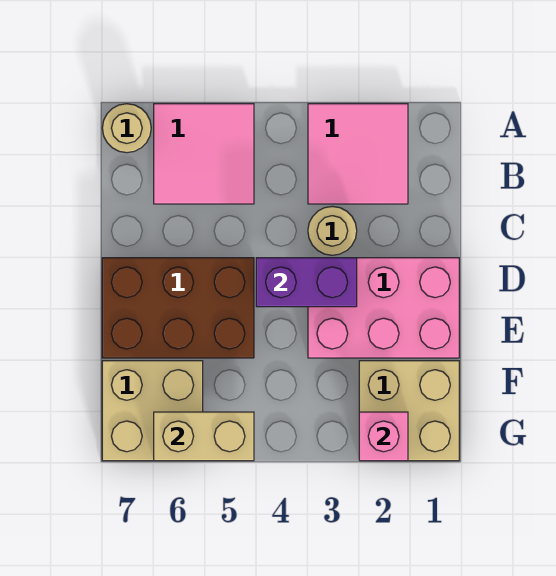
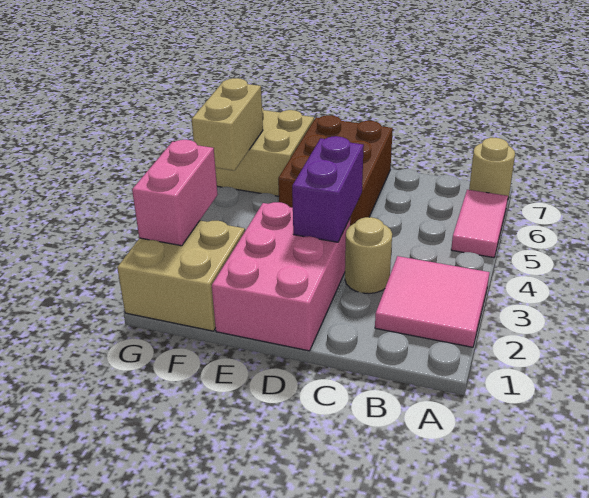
pink tile A5:B6 level 1 -> pink tile A5:A6 level 1
pink brick G2 level 2 -> pink brick G2:G3 level 2

